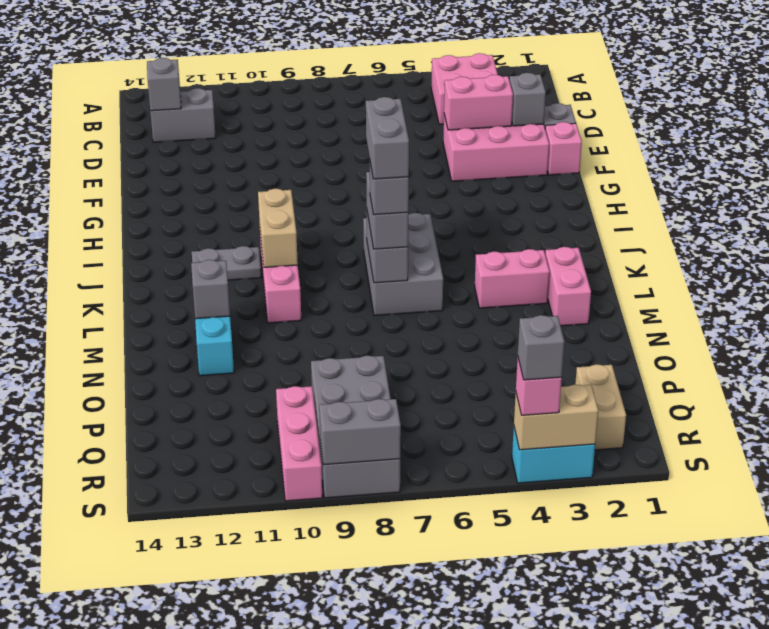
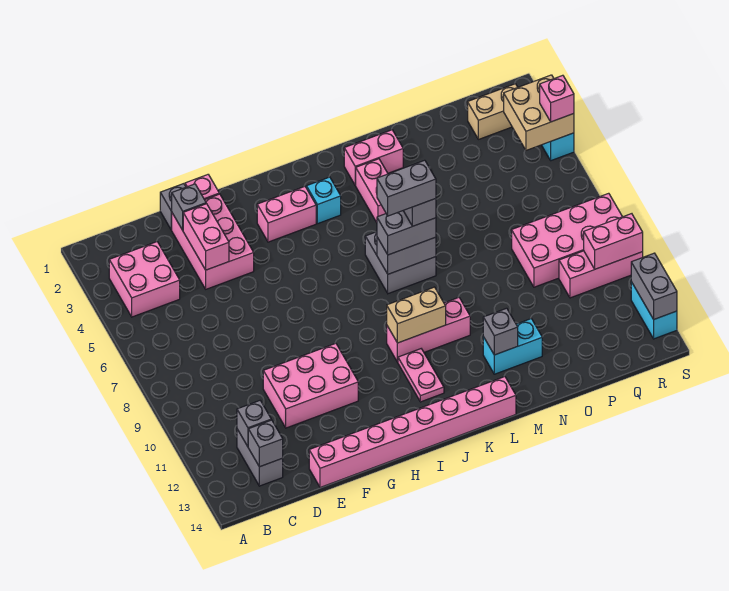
none -> pink brick E10:G11 level 1
none -> pink brick E14:L14 level 1
none -> pink brick H3:I3 level 1
none -> cyan brick J3 level 1
grey brick J6:L7 level 1 -> grey brick K6:L7 level 1
grey plate J11:J12 level 1 -> pink plate J11:J12 level 1
grey brick P8:S9 level 1 -> pink brick P8:S9 level 1
none -> pink brick R10:S10 level 2
tan brick S3:S4 level 2 -> tan brick R3:S4 level 2
grey brick S4 level 4 -> grey brick C12 level 2
grey brick S8:S9 level 2 -> grey brick S12:S13 level 2
none -> cyan brick S12:S13 level 1

